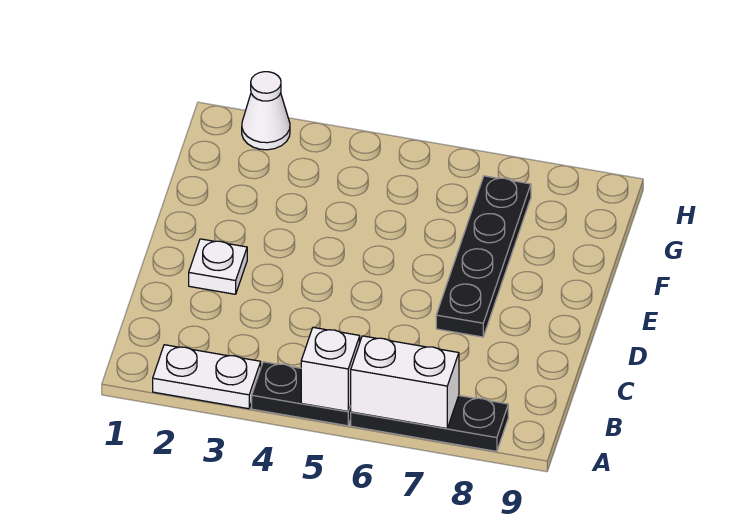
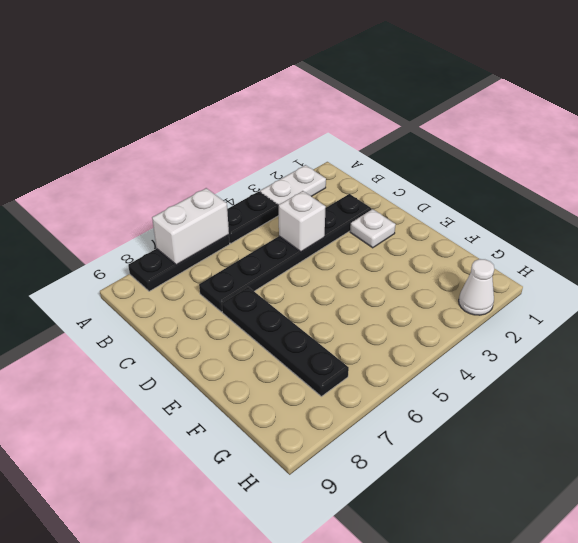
white brick A5 level 2 -> white brick C4 level 2
none -> black plate C2:C7 level 1

